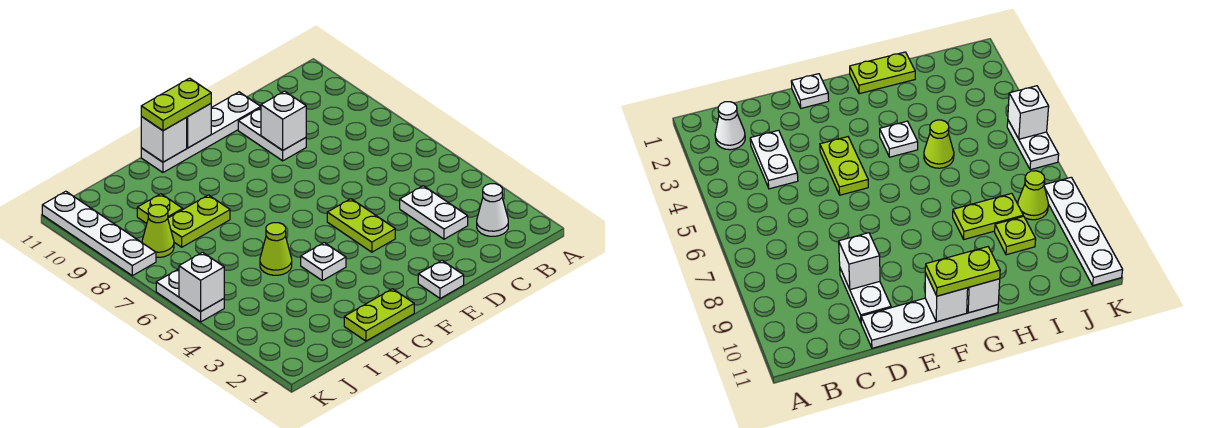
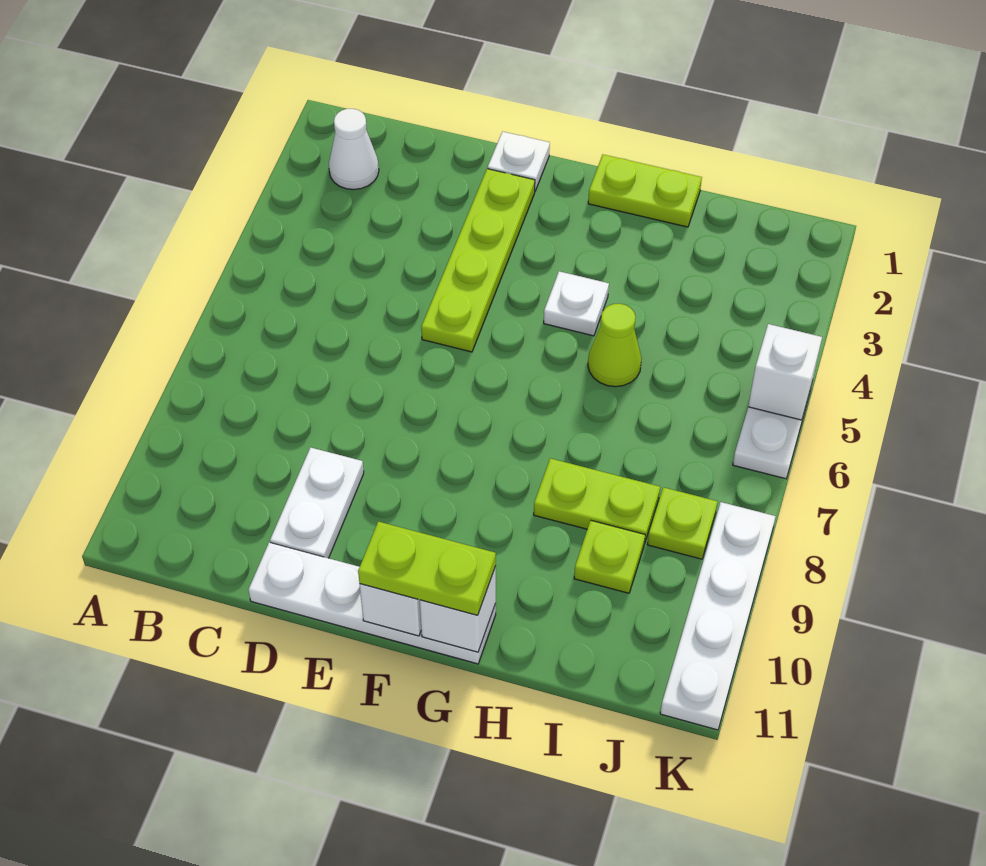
white plate C3:C4 level 1 -> none
white brick D9 level 2 -> none
lime plate E4:E5 level 1 -> lime plate E2:E5 level 1
lime cone J8 level 1 -> lime plate J8 level 1

